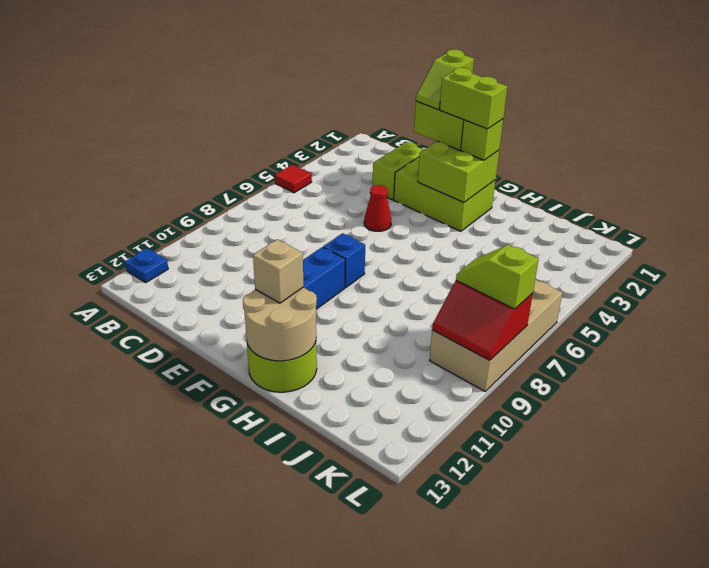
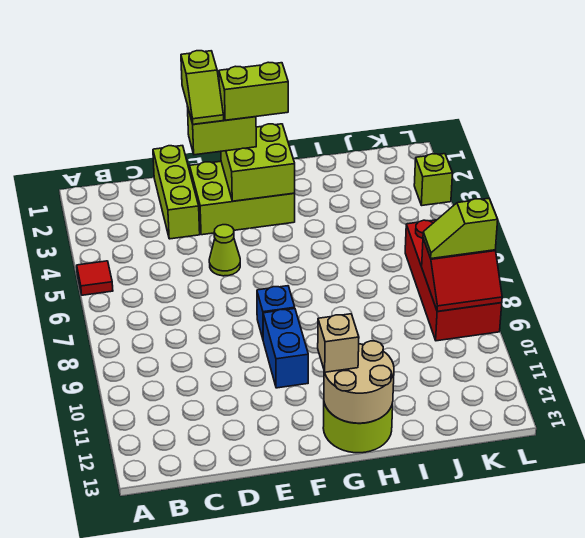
blue plate A12 level 1 -> none
lime brick D2:D3 level 1 -> lime brick D1:D3 level 1
red cone E5 level 1 -> lime cone E5 level 1
lime brick G2 level 3 -> lime brick L3 level 1
tan brick K6:L9 level 1 -> red brick K6:L9 level 1

